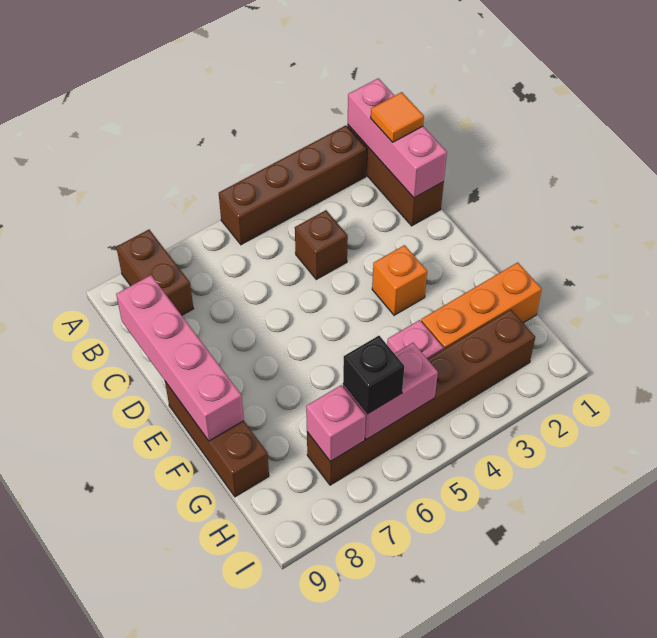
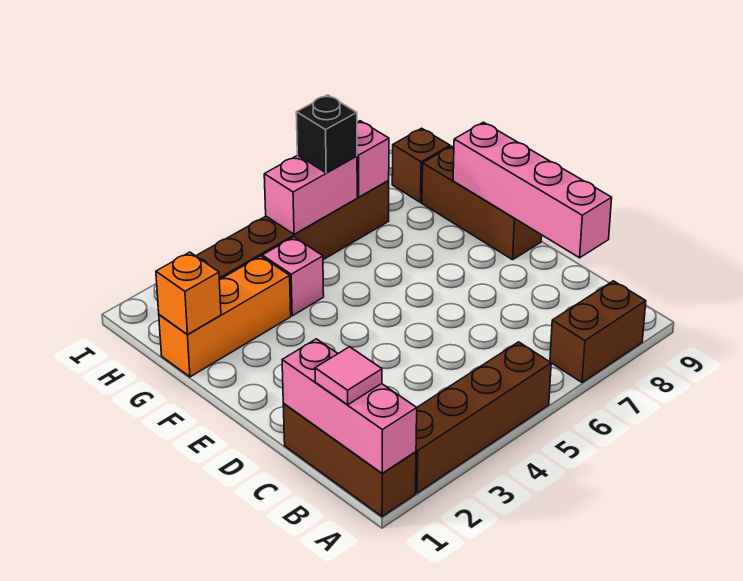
brown brick A8:B8 level 1 -> brown brick A7:A8 level 1
orange tile B1 level 3 -> pink tile B1 level 3
brown brick C4 level 1 -> brown brick H9 level 1
orange brick E3 level 1 -> orange brick G1 level 2

